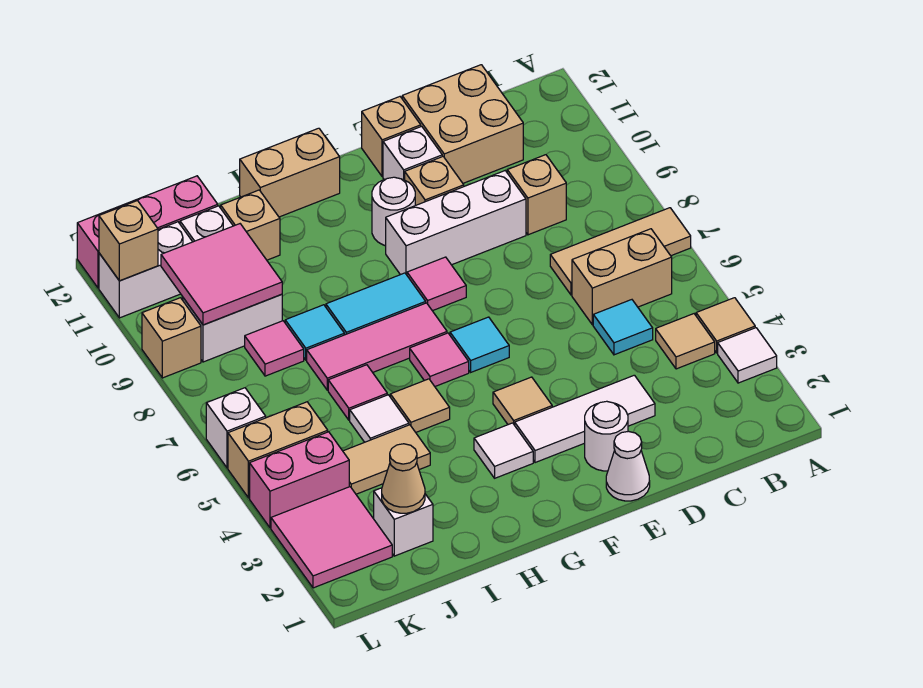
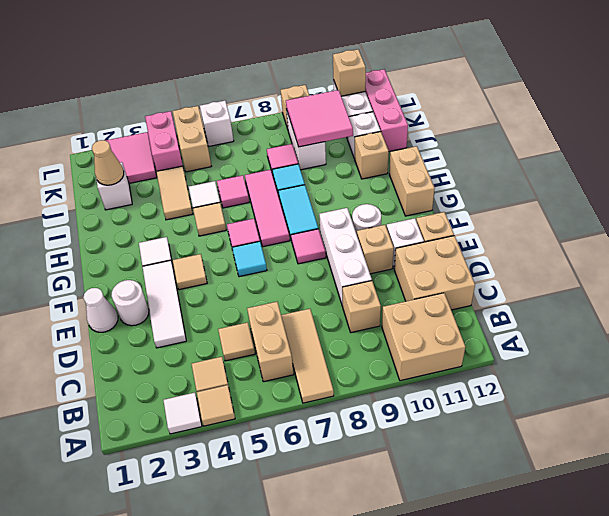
none -> tan brick A10:B11 level 1
cyan tile C5 level 1 -> tan tile C5 level 1

